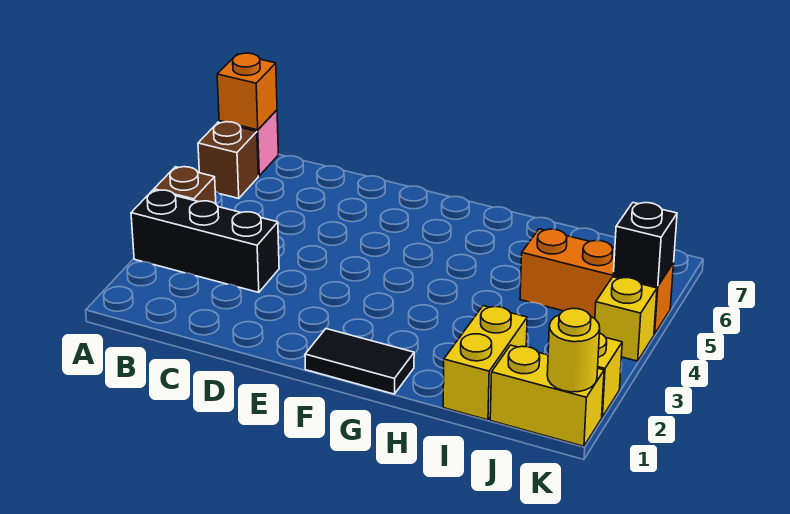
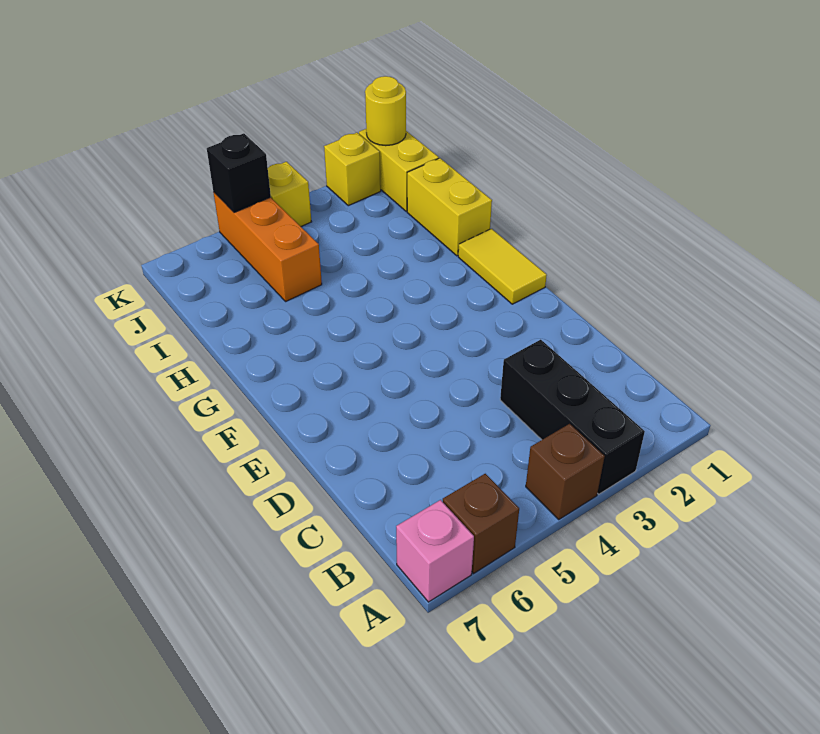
orange brick A7 level 2 -> none
black tile F1:G1 level 1 -> yellow tile F1:G1 level 1
yellow brick I1:I2 level 1 -> yellow brick H1:I1 level 1

